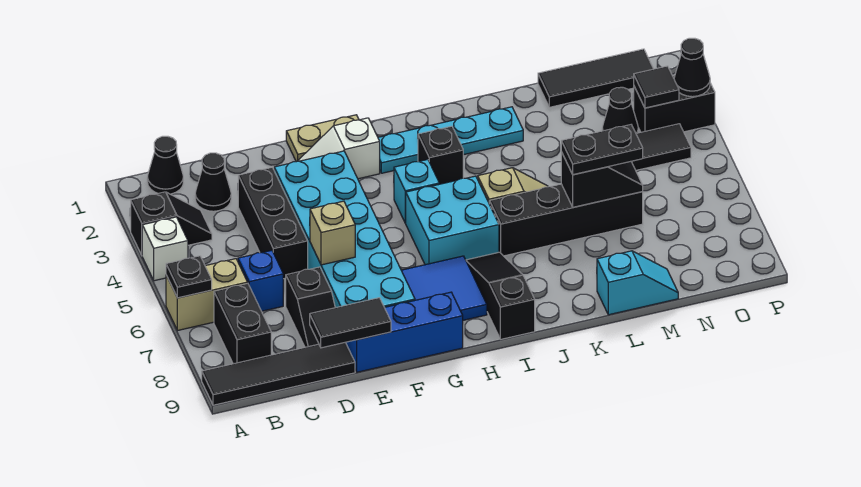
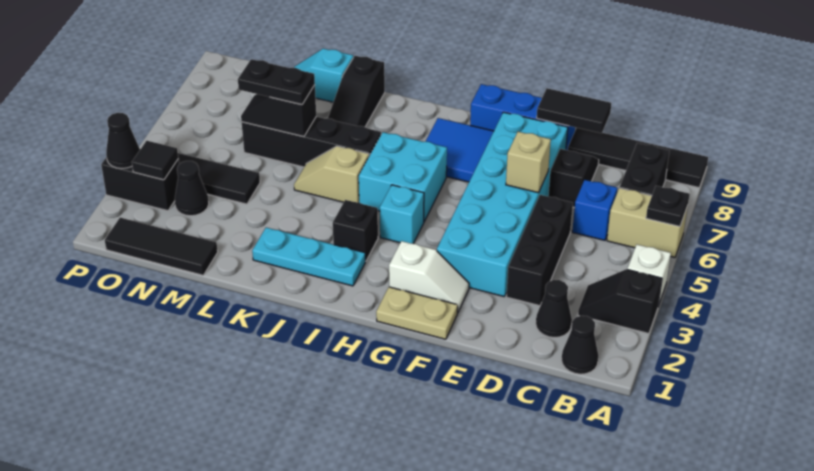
cyan plate H2:K2 level 1 -> cyan plate I2:K2 level 1
black slope I7:I9 level 1 top 9 -> black slope K7:K9 level 1 top 9

